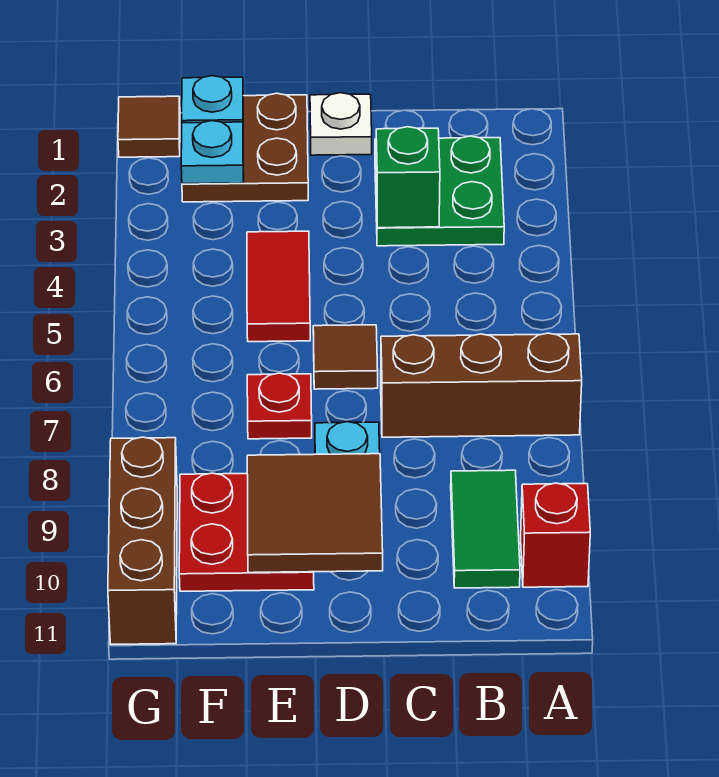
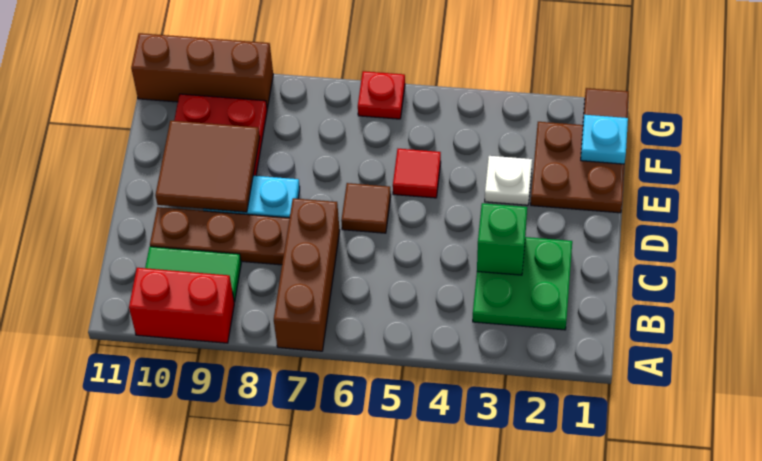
red brick A10 level 1 -> red brick A9:A10 level 1
none -> brown plate C8:C10 level 1
white plate D1 level 1 -> white plate E3 level 1
red tile E4:E5 level 1 -> red tile E5 level 1
red plate E7 level 1 -> red plate G6 level 1
cyan plate F2 level 2 -> none

